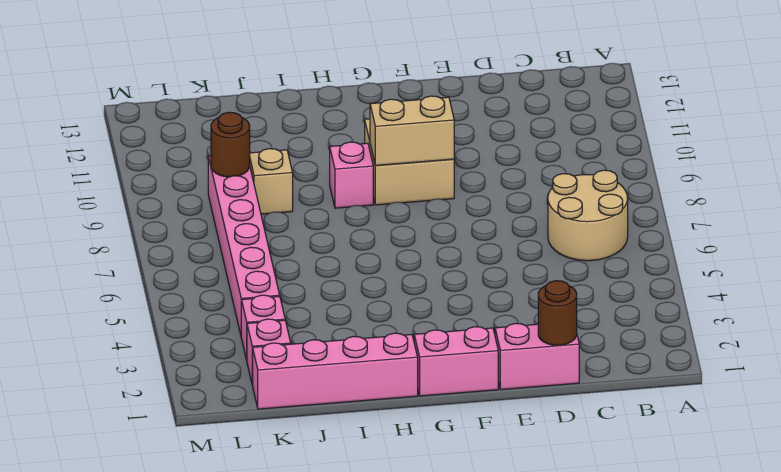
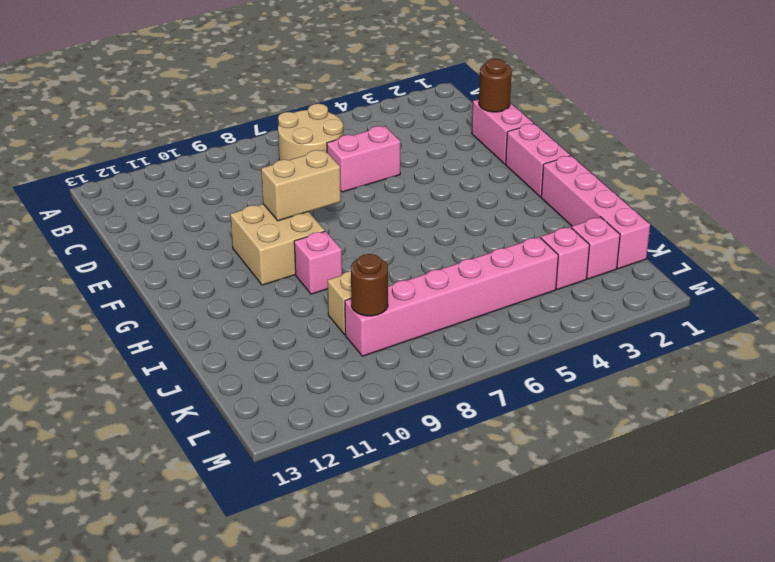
none -> pink brick D5:D6 level 1
tan brick F9:G9 level 2 -> tan brick F8:F9 level 2

